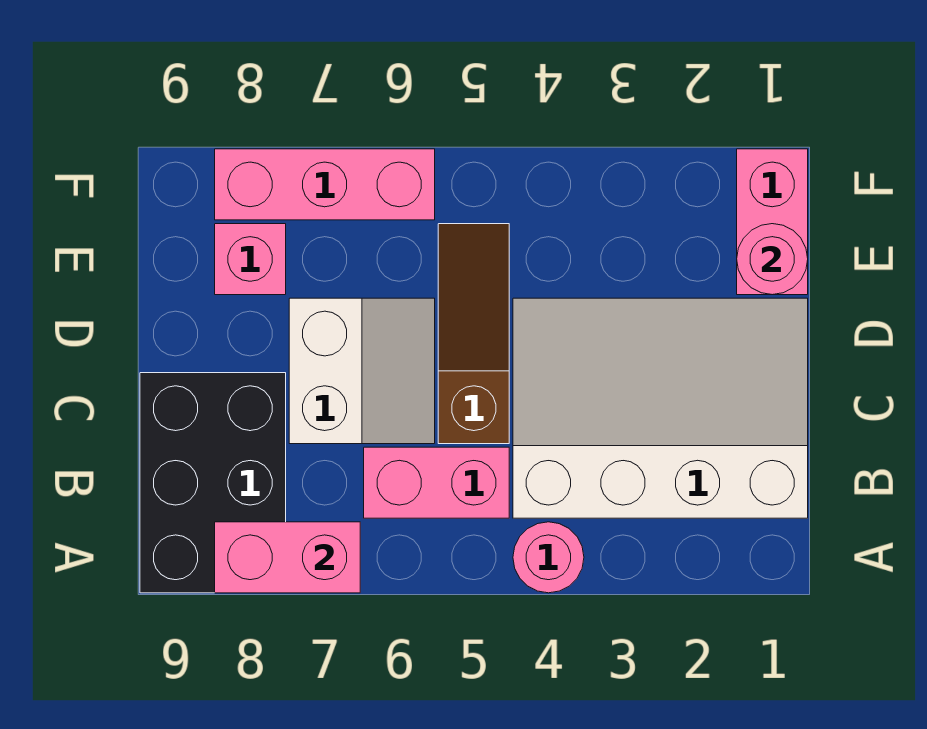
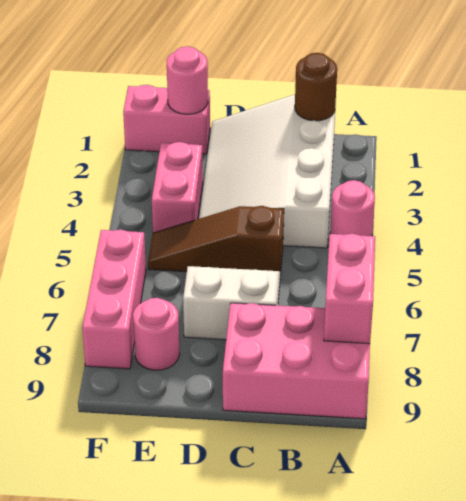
black brick A8:C9 level 1 -> pink brick A8:C9 level 1
none -> brown round brick B1 level 2
pink brick B5:B6 level 1 -> pink brick E3:E4 level 1
pink brick E8 level 1 -> pink round brick E8 level 1

